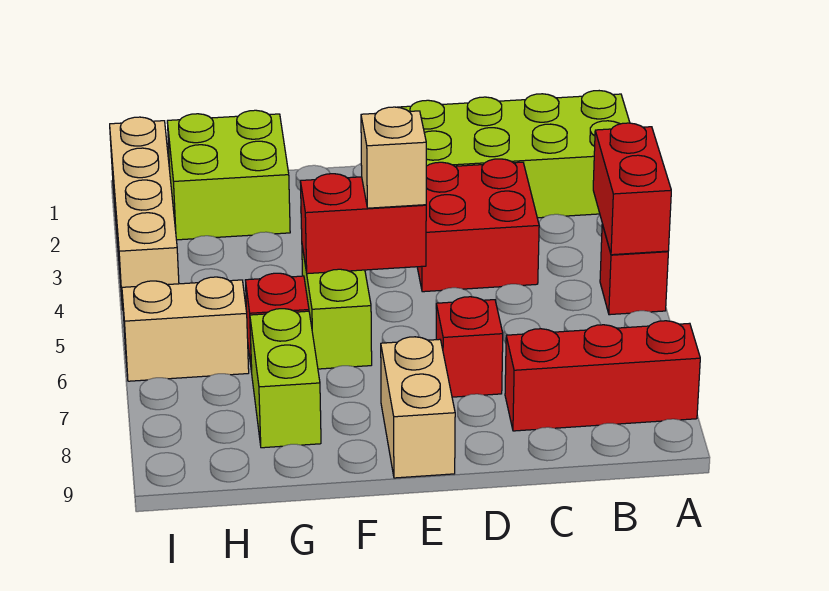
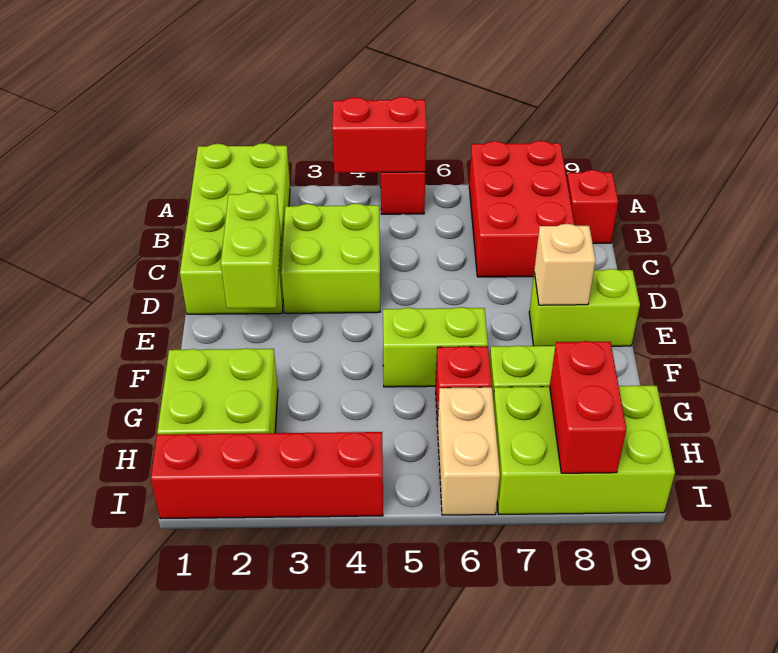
red brick A8:C8 level 1 -> red brick A7:C8 level 1
red brick C3:D4 level 1 -> lime brick C3:D4 level 1
none -> lime brick D2:E2 level 2
red brick D7 level 1 -> red brick B9 level 1
red brick E5:F5 level 2 -> red brick H8:I8 level 2
tan brick E5 level 3 -> tan brick E8 level 2
tan brick E8:E9 level 1 -> lime brick E8:E9 level 1
none -> lime brick H7:I9 level 1
tan brick I1:I4 level 1 -> red brick I1:I4 level 1

